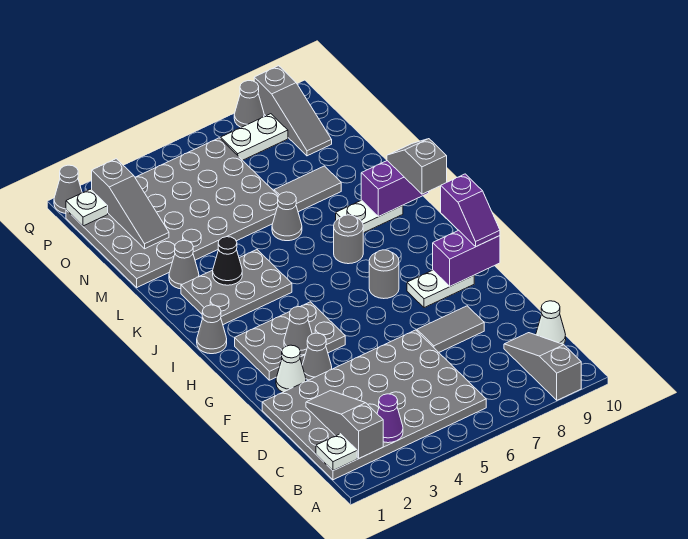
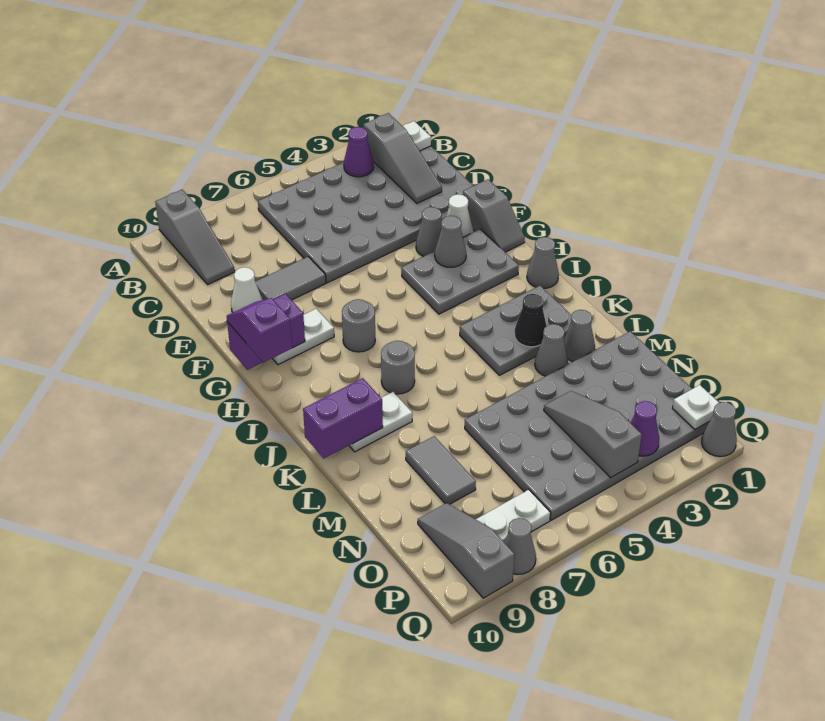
white cone C10 level 1 -> white cone E9 level 1
grey slope J10:K10 level 3 top J -> grey slope F1:G1 level 1 top F
grey cone L6 level 1 -> grey cone L3 level 1
grey tile M7:M8 level 1 -> grey tile M8:N8 level 1
grey slope N2:P2 level 2 top P -> grey slope N4:P4 level 2 top P
none -> purple cone P3 level 2

